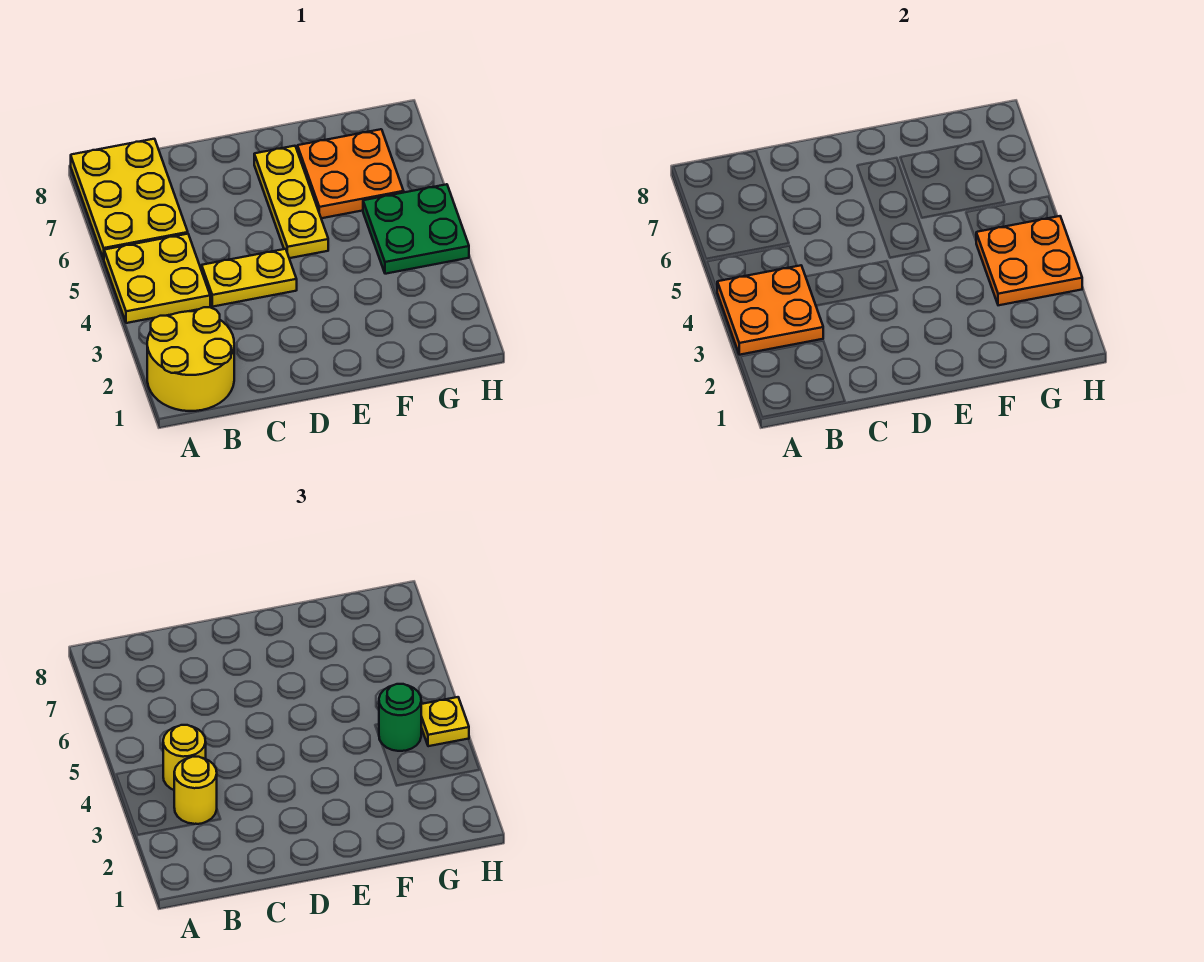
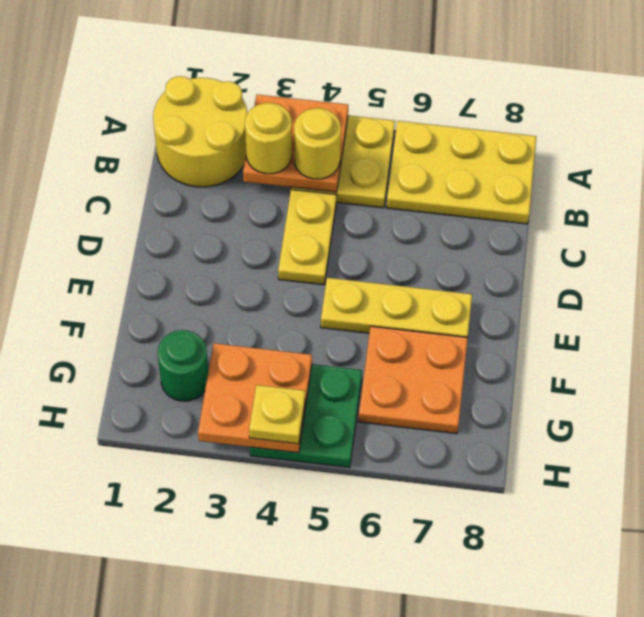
green round brick G4 level 3 -> green round brick G2 level 1

